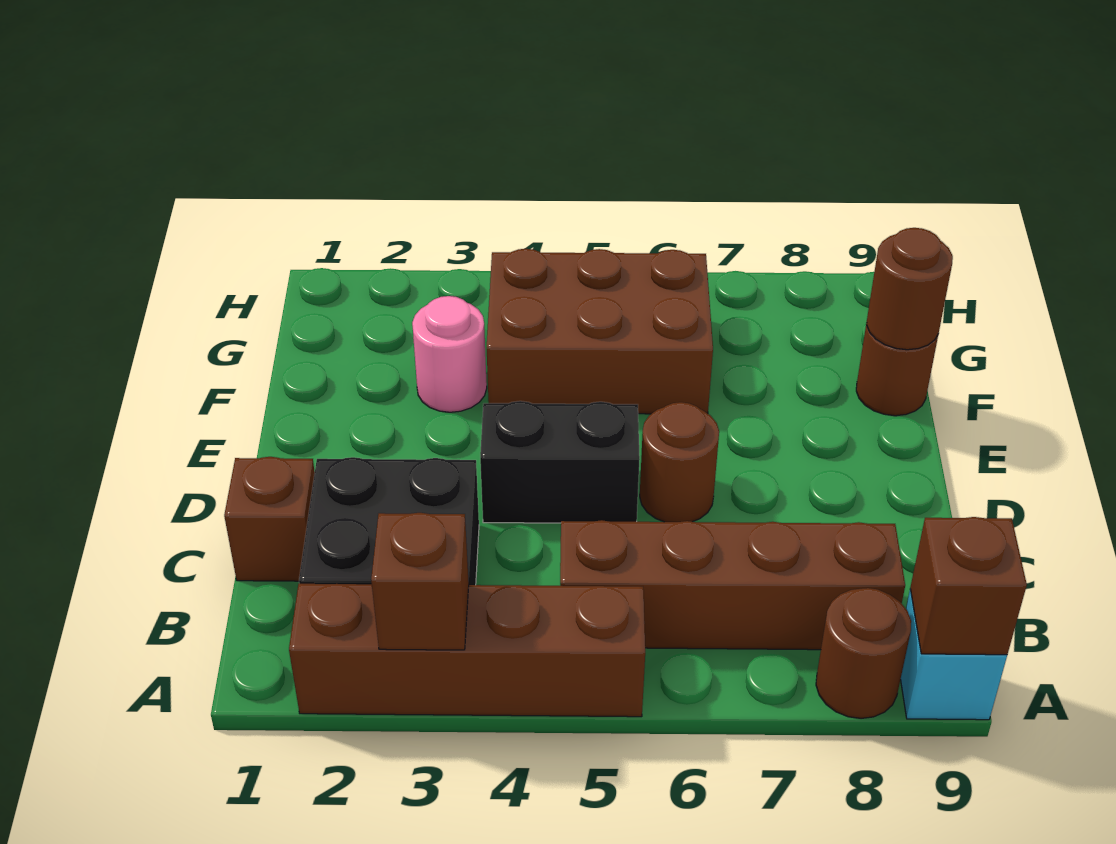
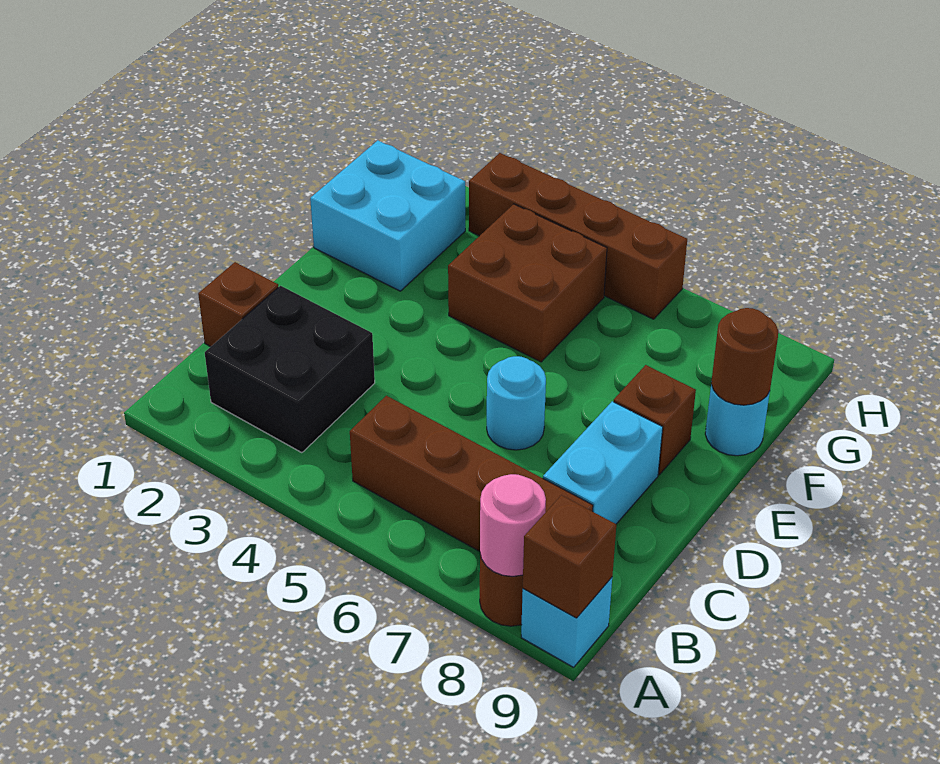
brown brick A2:A5 level 1 -> brown brick H3:H6 level 1
brown brick A3 level 2 -> brown brick E8 level 1
none -> cyan brick C8:D8 level 1
black brick D4:D5 level 1 -> none
brown round brick D6 level 1 -> cyan round brick D6 level 1
none -> cyan brick F1:G2 level 1
pink round brick F3 level 1 -> pink round brick A8 level 2
brown brick F4:G6 level 1 -> brown brick F4:G5 level 1
brown round brick F9 level 1 -> cyan round brick F9 level 1

